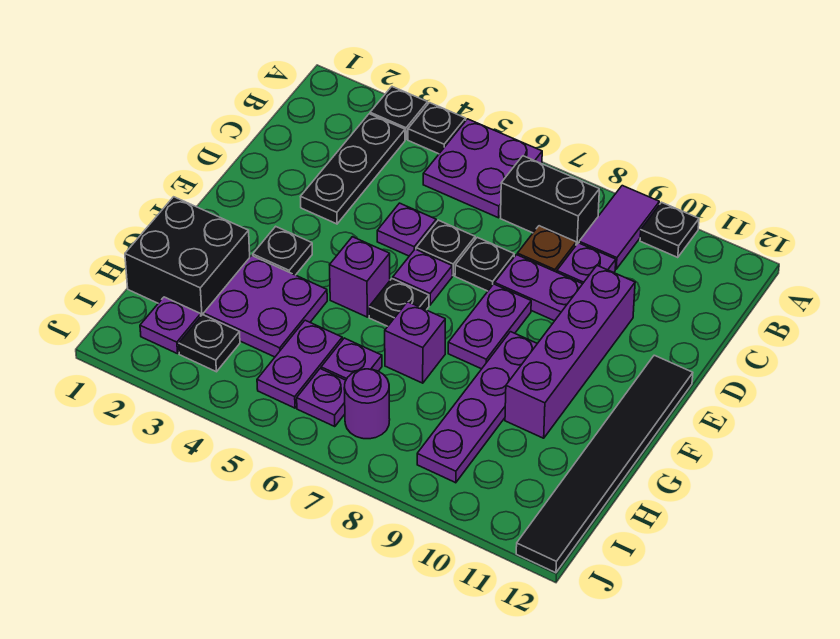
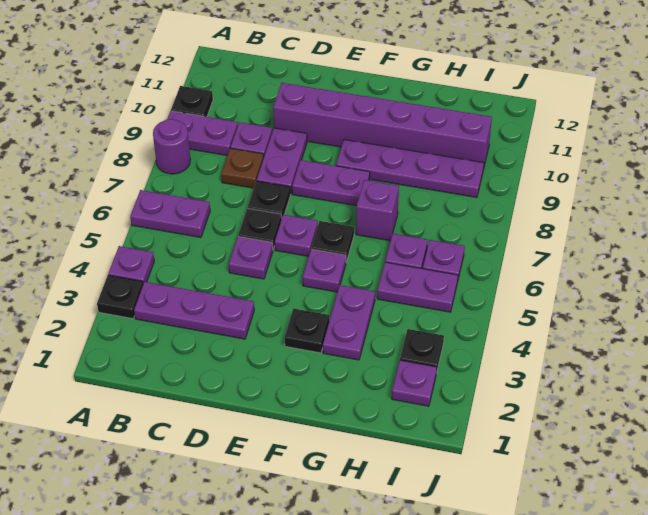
black plate A4 level 1 -> purple plate A4 level 1
purple plate A5:B6 level 1 -> purple plate A6:B6 level 1
purple tile A9:B9 level 1 -> purple plate A9:B9 level 1
black plate B3:D3 level 1 -> purple plate B3:D3 level 1
black brick B7:B8 level 1 -> none
purple brick D10:G10 level 1 -> purple brick D10:I10 level 1
black tile E12:J12 level 1 -> none
purple brick F5 level 1 -> purple plate F5 level 1
black brick G1:H2 level 1 -> none
purple plate G3:H4 level 1 -> purple plate G3:G4 level 1
purple round brick I7 level 1 -> purple round brick A8 level 1

